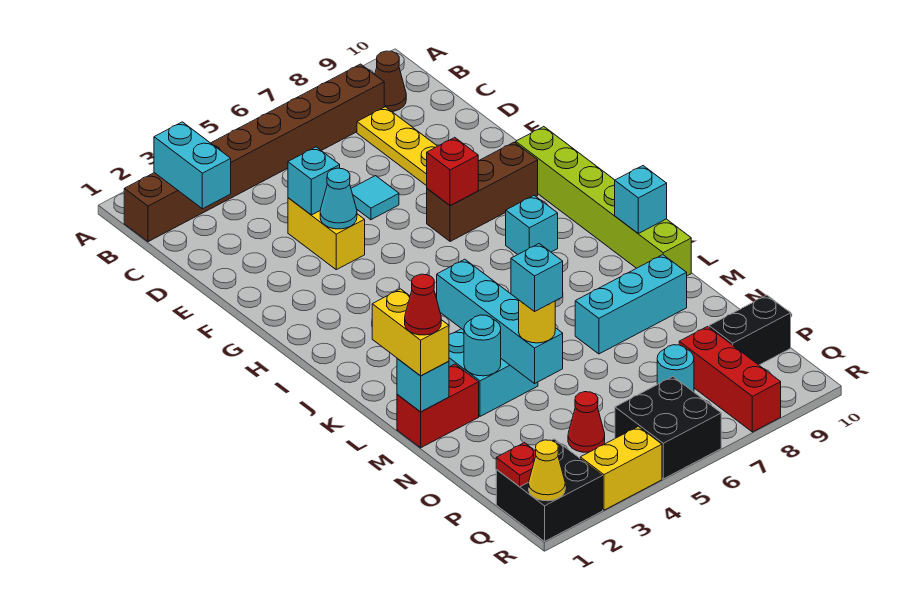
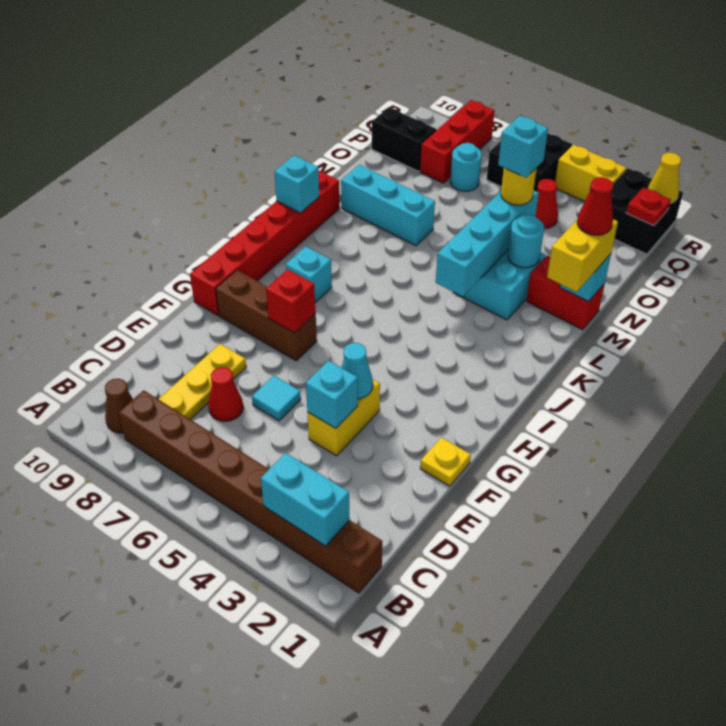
cyan brick B2:C2 level 2 -> cyan brick B2:B3 level 2
none -> red cone D7 level 1
none -> yellow plate F1 level 1
lime brick G10:L10 level 1 -> red brick G10:L10 level 1

